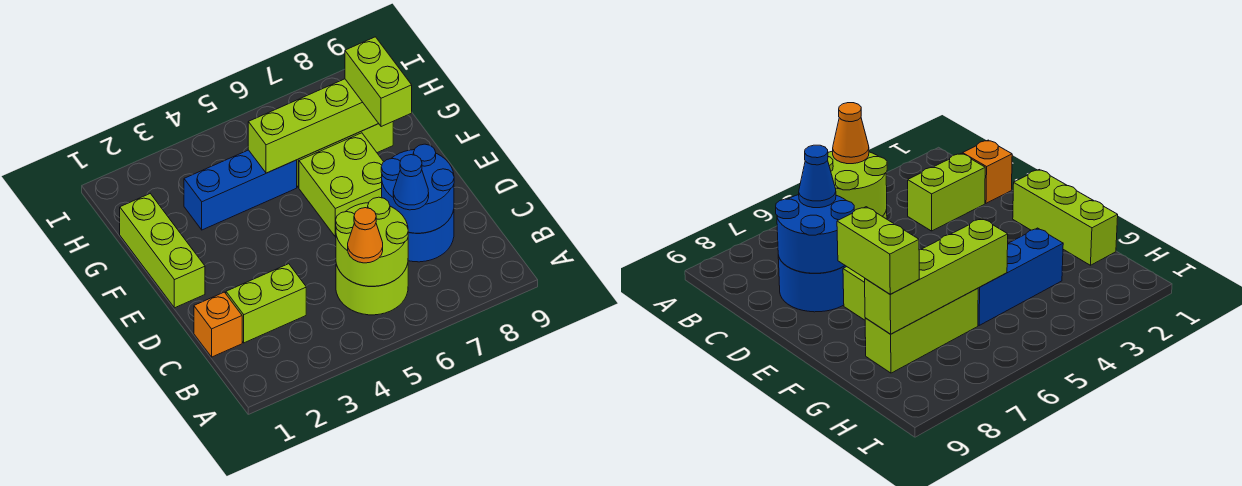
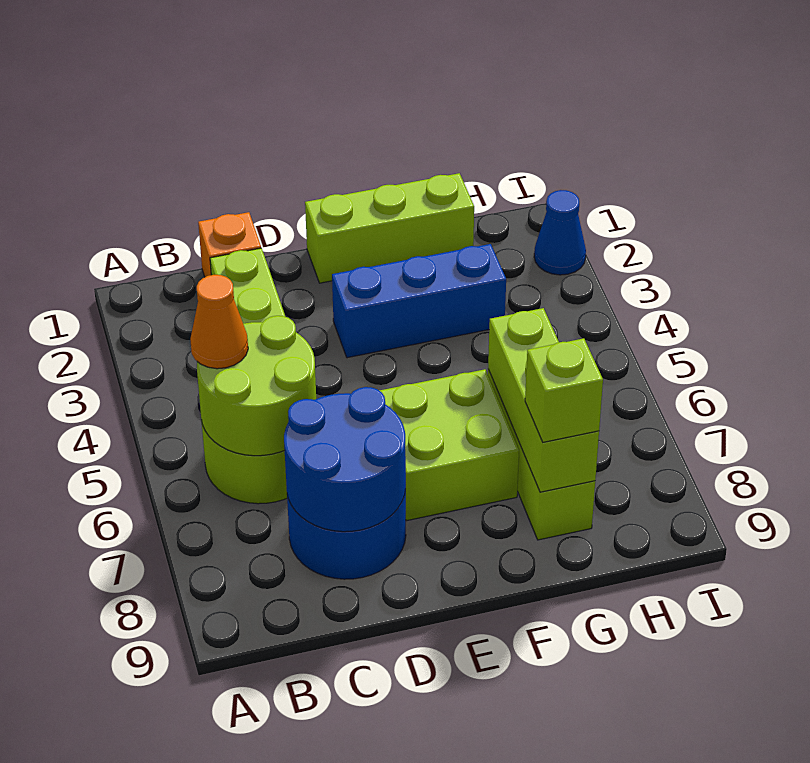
blue cone C7 level 3 -> blue cone I2 level 1
lime brick F8:G8 level 3 -> lime brick G8 level 3
blue brick G3:G5 level 1 -> blue brick E3:G3 level 1
lime brick G5:G8 level 2 -> lime brick G6:G8 level 2

